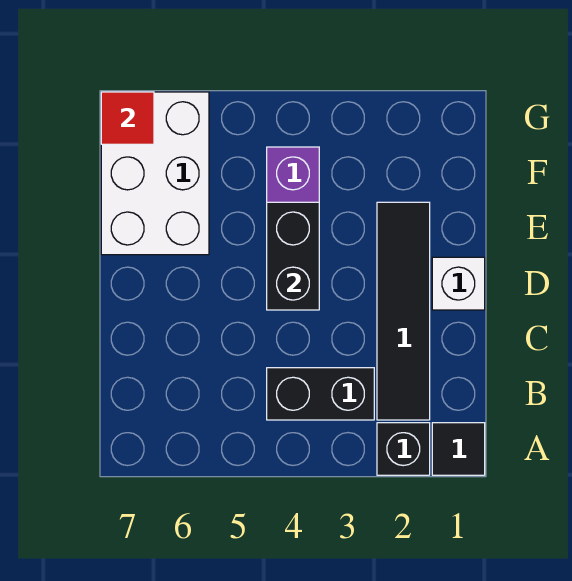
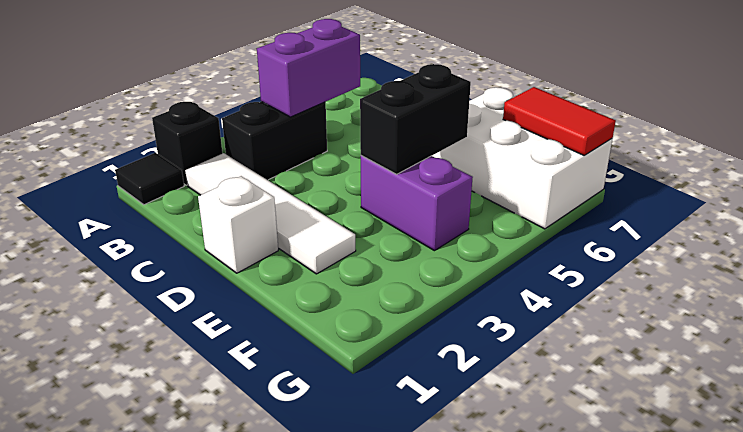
black tile B2:E2 level 1 -> white tile B2:E2 level 1
none -> purple brick B4:B5 level 2
black brick D4:E4 level 2 -> black brick E4:E5 level 2
red tile G7 level 2 -> red tile F7:G7 level 2

